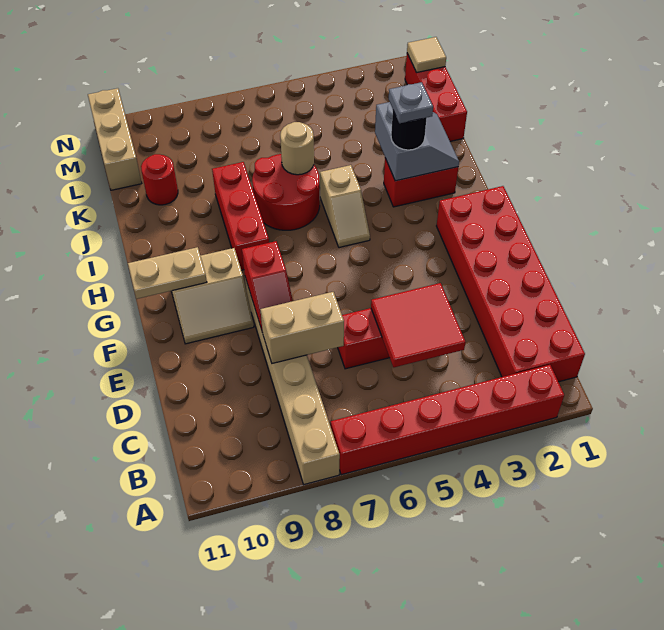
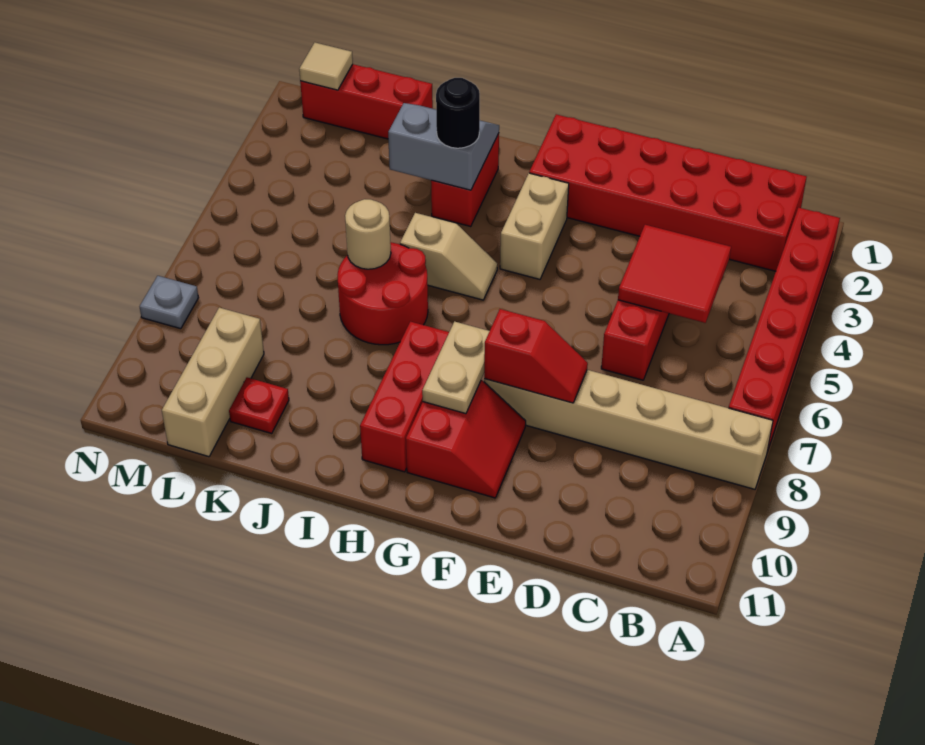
tan brick D7:D8 level 2 -> tan brick G3:G4 level 1
tan slope F9:G10 level 1 top G -> red slope F9:G10 level 1 top G
tan plate G10:G11 level 2 -> tan plate G8:G9 level 2
red brick H8:J8 level 1 -> red brick H8:H10 level 1
grey plate I3 level 4 -> grey plate N8 level 1
red round brick K10 level 1 -> red plate K10 level 1
tan brick L11:N11 level 1 -> tan brick L9:L11 level 1

